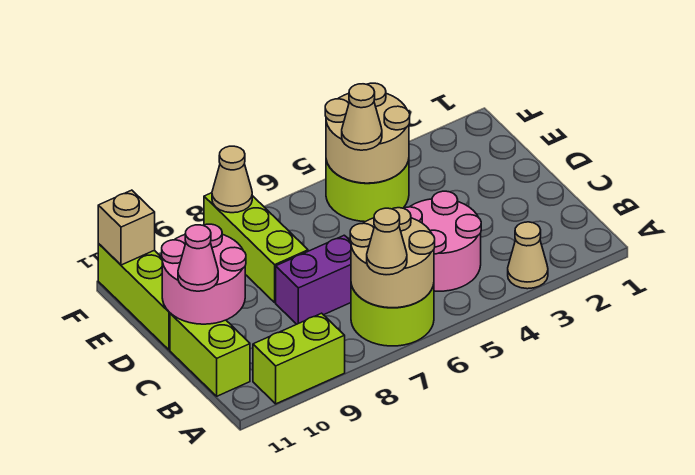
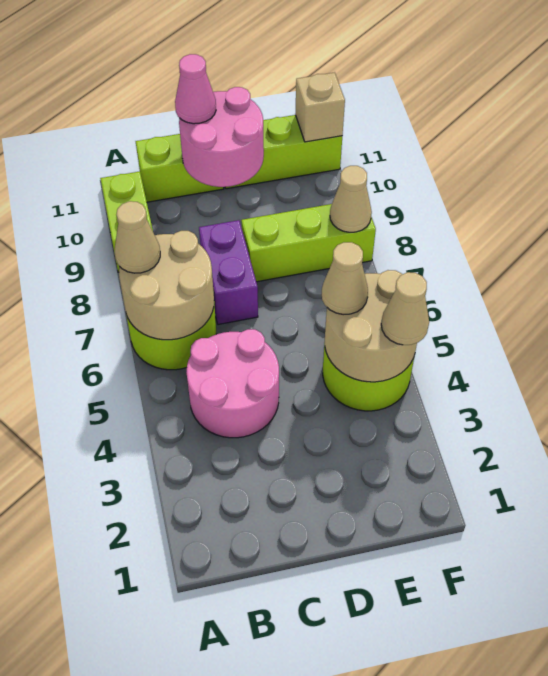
tan cone A3 level 1 -> tan cone F4 level 3

